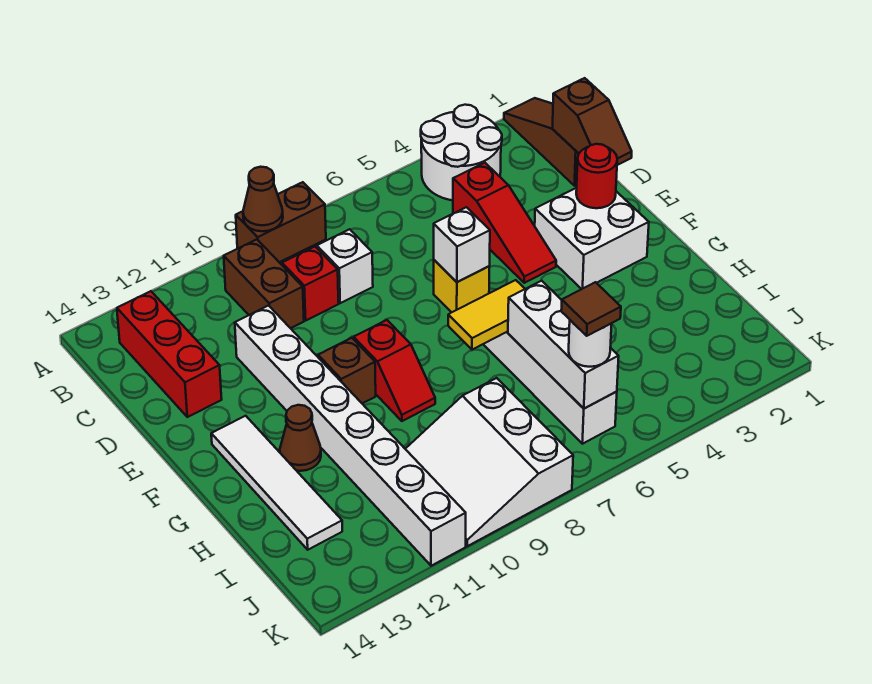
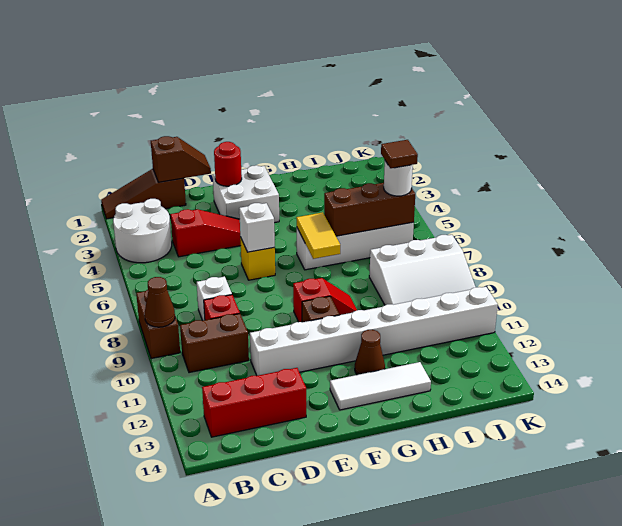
white tile F13:I13 level 1 -> white tile F13:H13 level 1
white brick H6:J6 level 2 -> brown brick H6:J6 level 2

